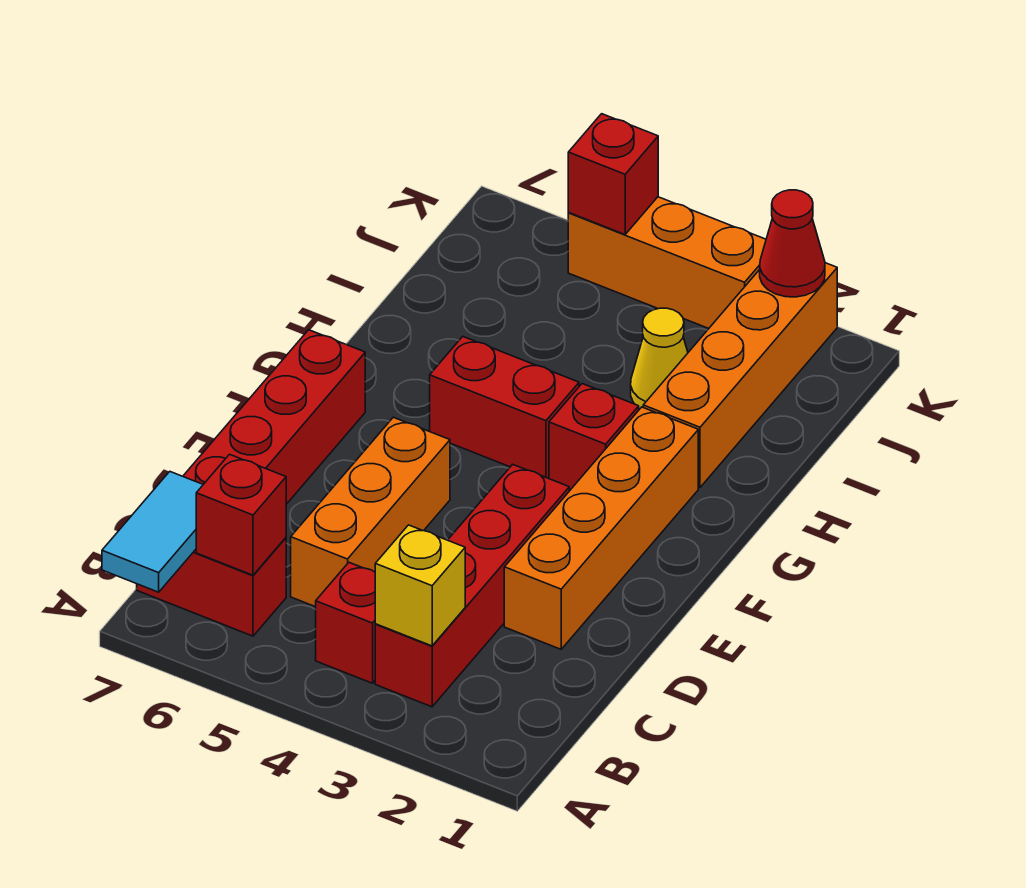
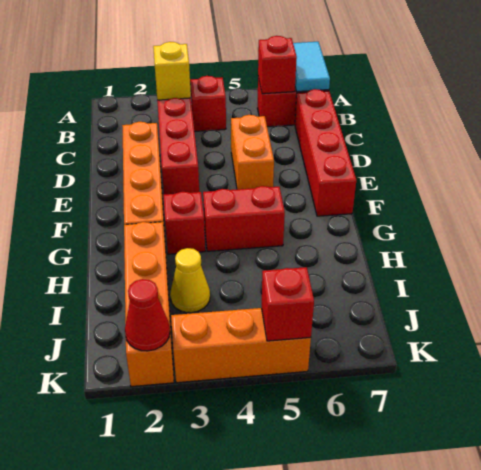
orange brick C5:E5 level 1 -> orange brick D5:E5 level 1

